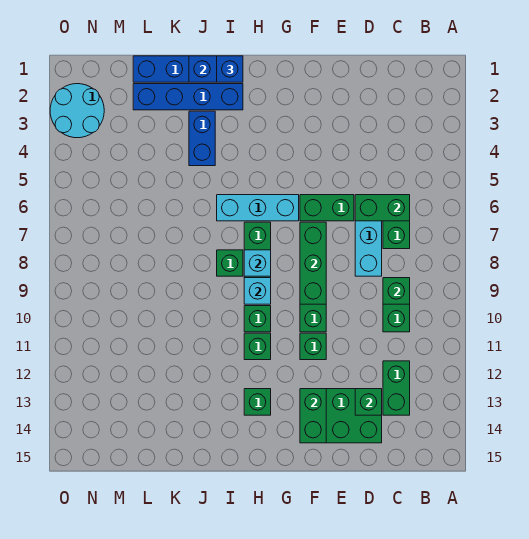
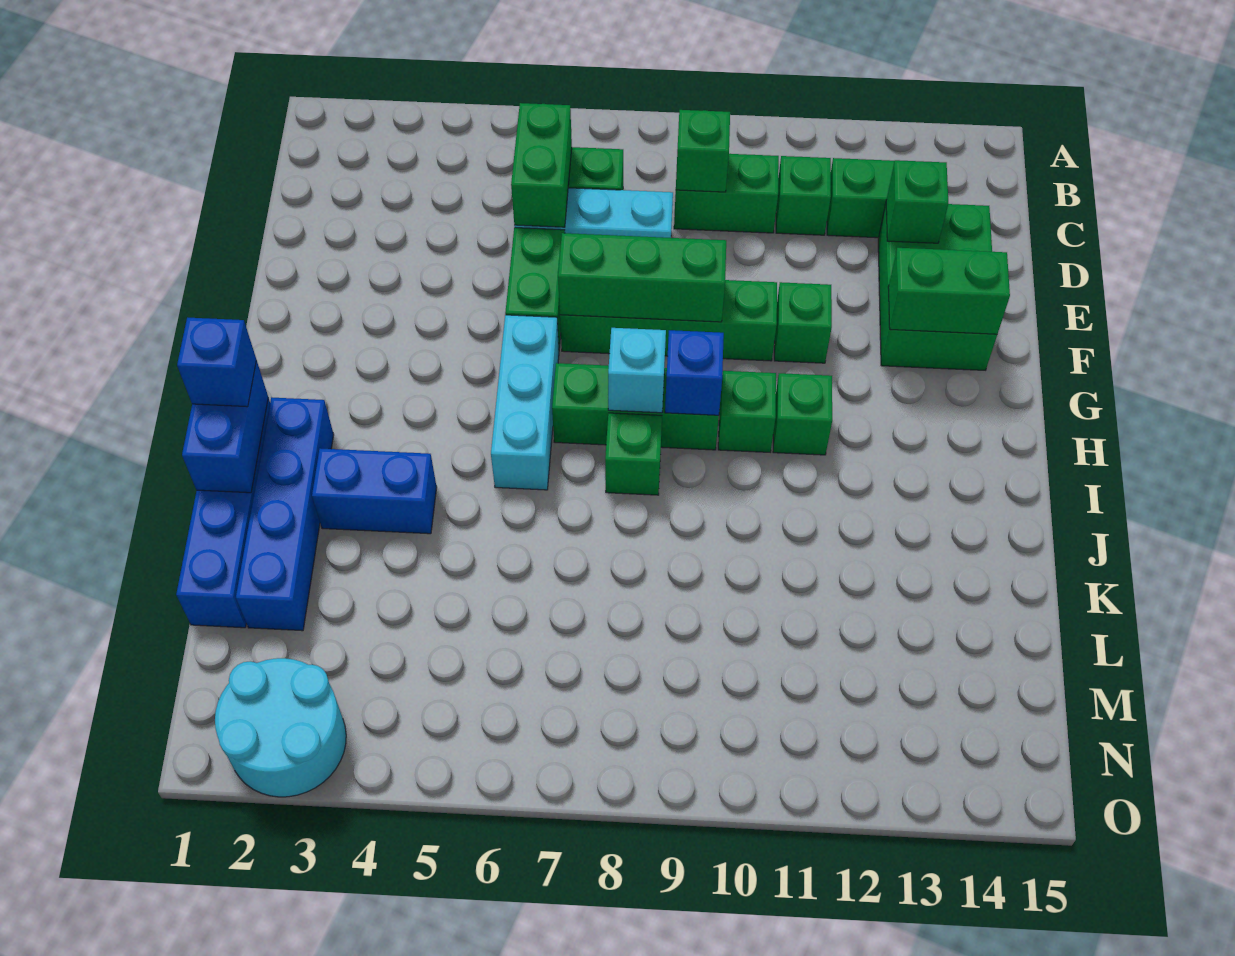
cyan brick H9 level 2 -> blue brick H9 level 2
green brick H13 level 1 -> green brick C11 level 1

